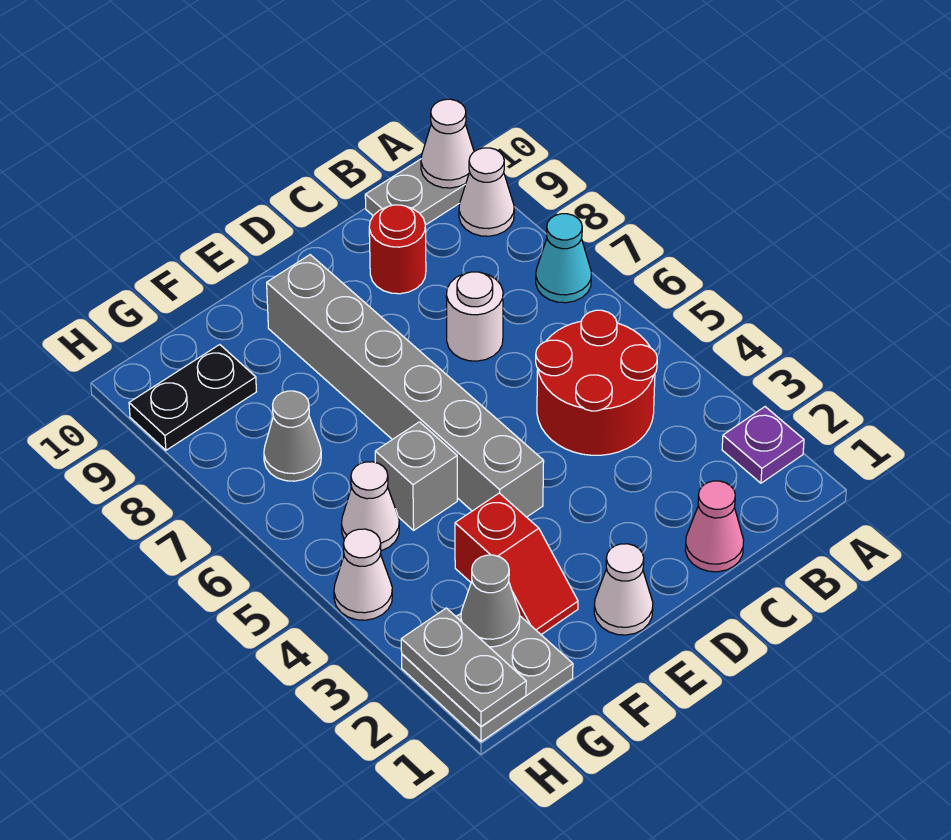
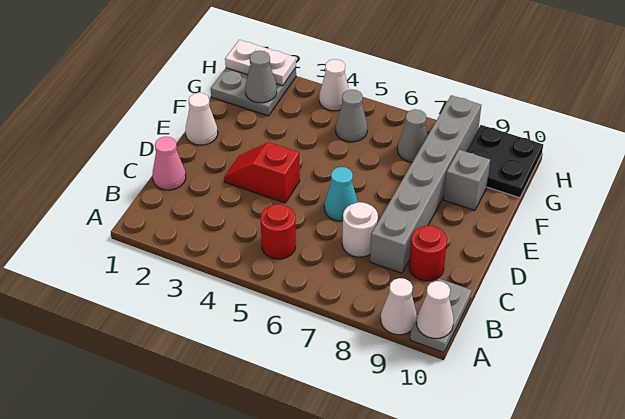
purple plate A2 level 1 -> none
cyan cone A7 level 1 -> cyan cone D6 level 1
red round brick B4:C5 level 1 -> red round brick B5 level 1
grey brick E4:E9 level 1 -> grey brick C8:H8 level 1
red slope F2:F3 level 1 top 3 -> red slope D3:D4 level 1 top 4
grey brick F5 level 1 -> grey brick F9 level 1
white cone G5 level 1 -> grey cone G5 level 1
black plate G9:H9 level 1 -> black plate G9:H10 level 1
grey plate H1:H2 level 2 -> white plate H1:H2 level 2

